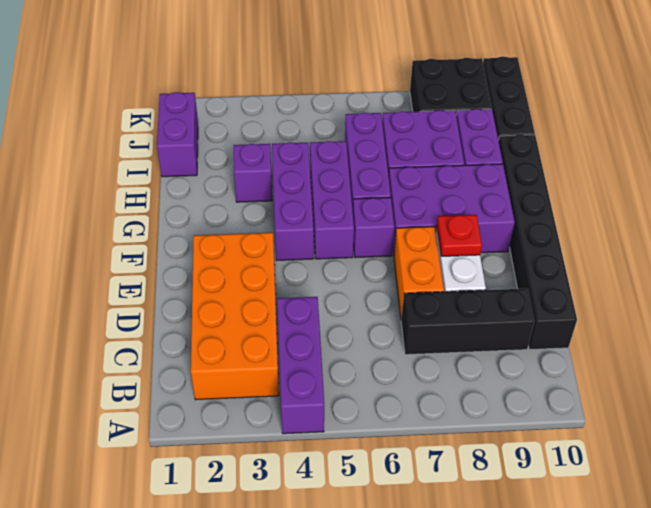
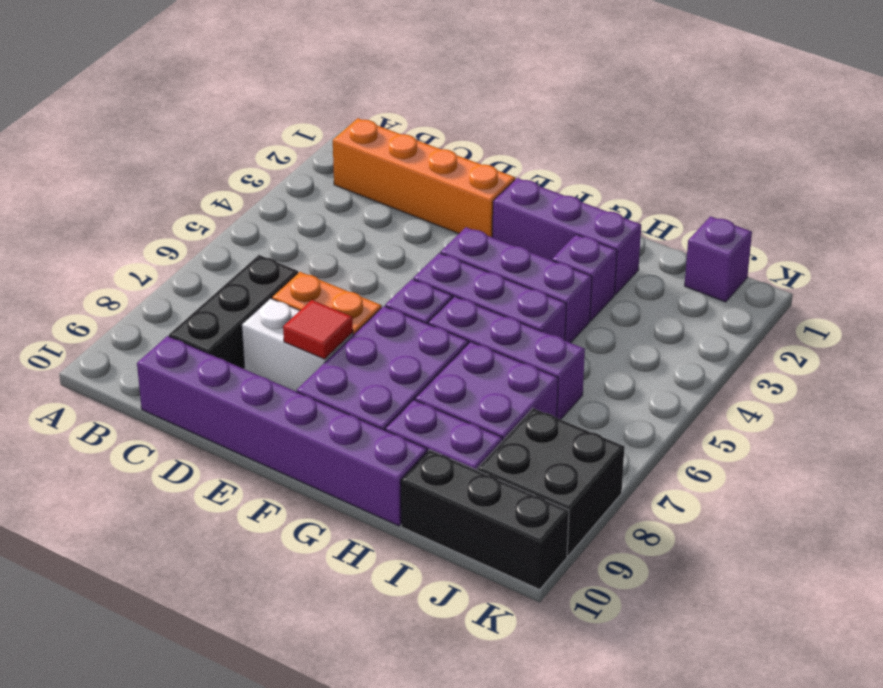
purple brick A4:C4 level 1 -> purple brick F2:H2 level 1
orange brick B2:E3 level 1 -> orange brick B2:E2 level 1
black brick C10:H10 level 1 -> purple brick C10:H10 level 1
red plate E8 level 2 -> red tile E8 level 2
purple brick I1:J1 level 1 -> purple brick J1 level 1

